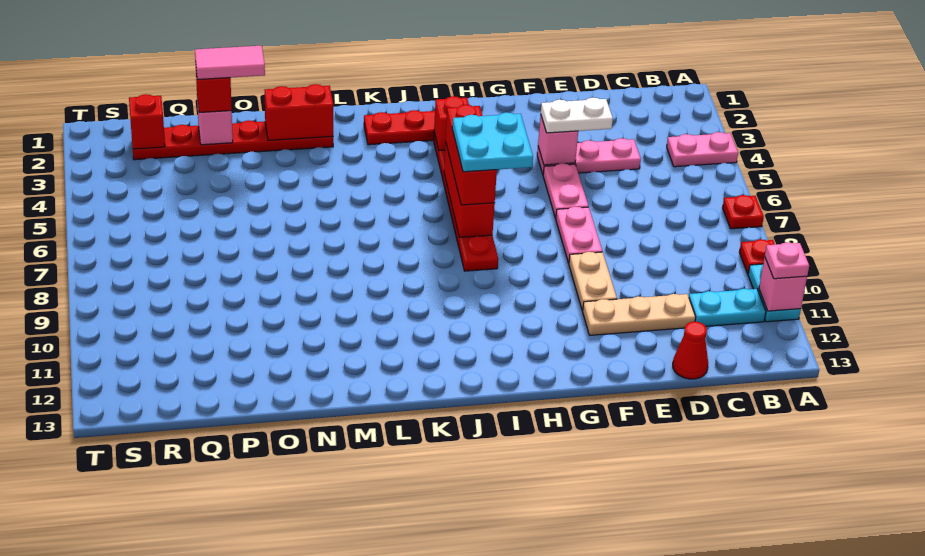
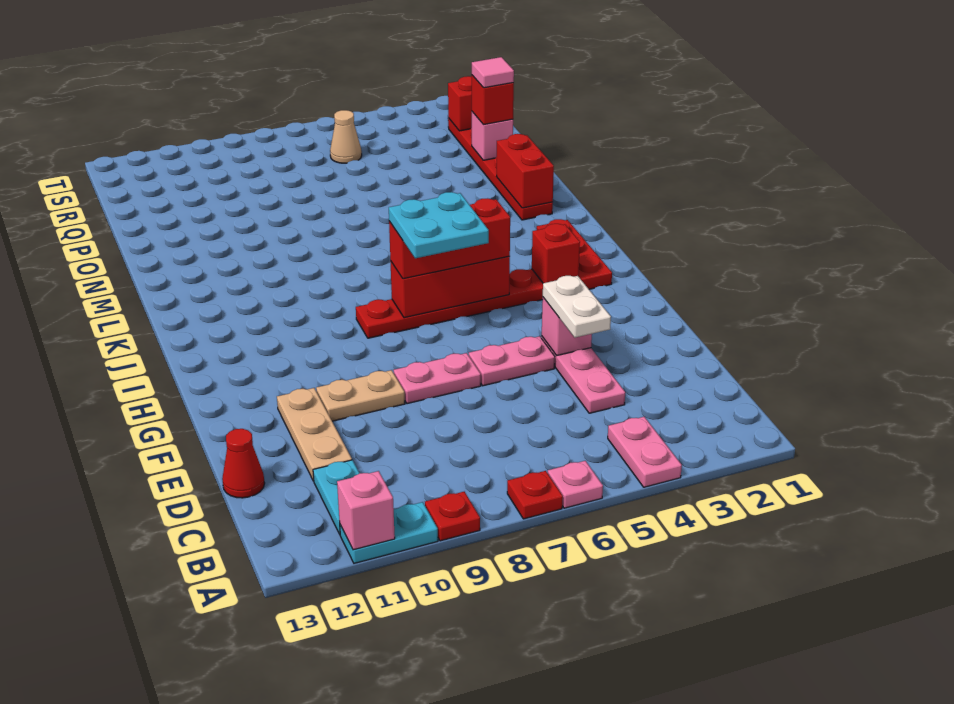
pink plate A11 level 3 -> pink plate A6 level 1
pink tile O2:P2 level 4 -> pink tile P2 level 4
none -> tan cone R6 level 1

